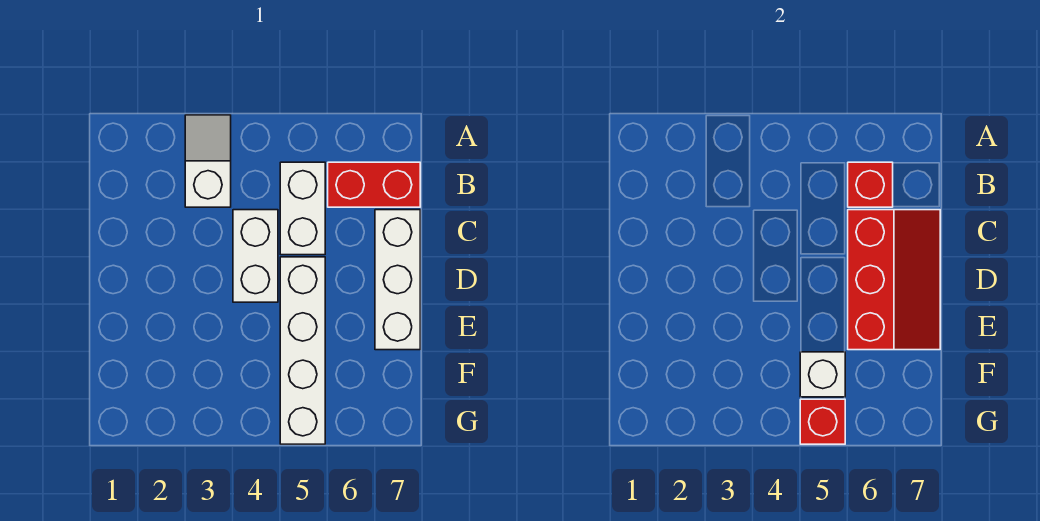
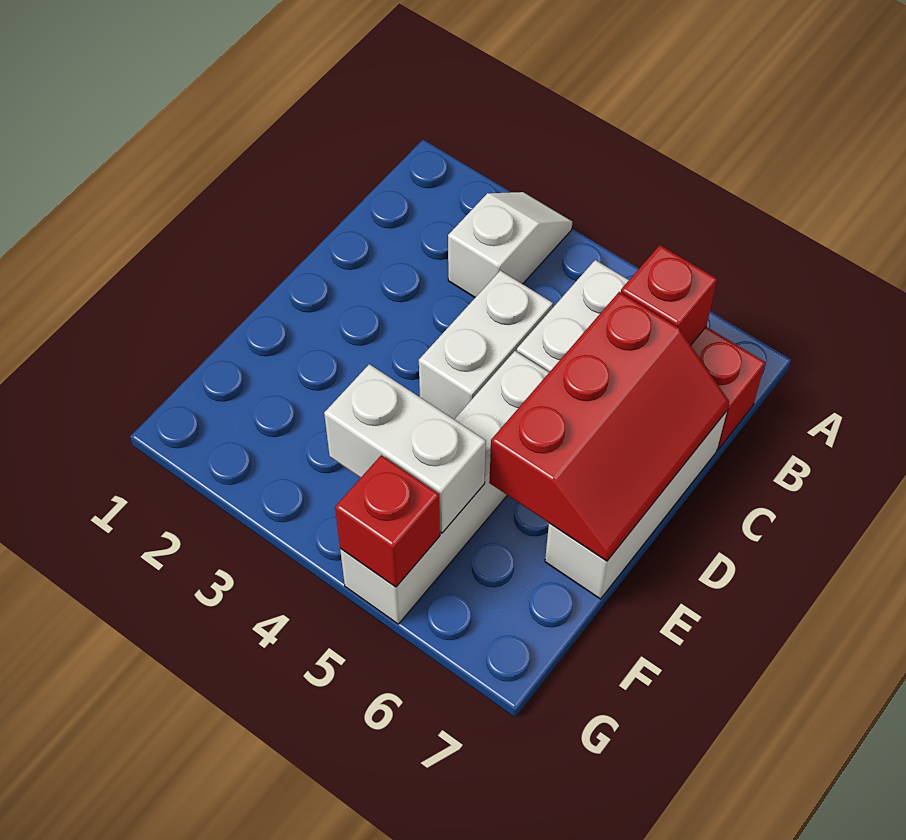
white brick F5 level 2 -> white brick F4:F5 level 2

